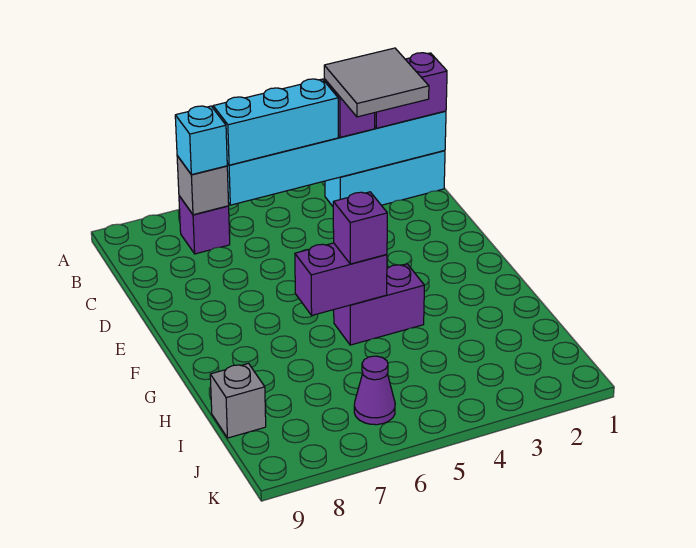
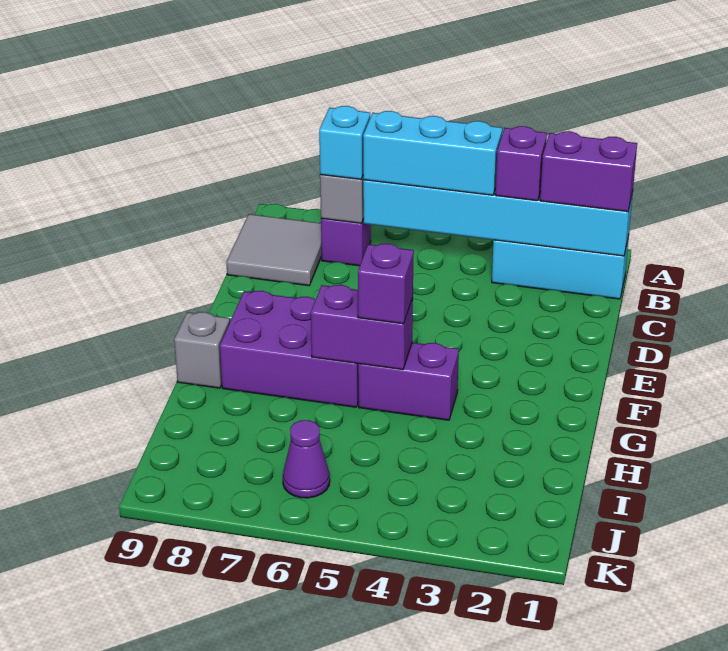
grey tile B2:C3 level 4 -> grey tile B8:C9 level 1
none -> purple brick F6:G8 level 1
grey brick I9 level 1 -> grey brick G9 level 1

